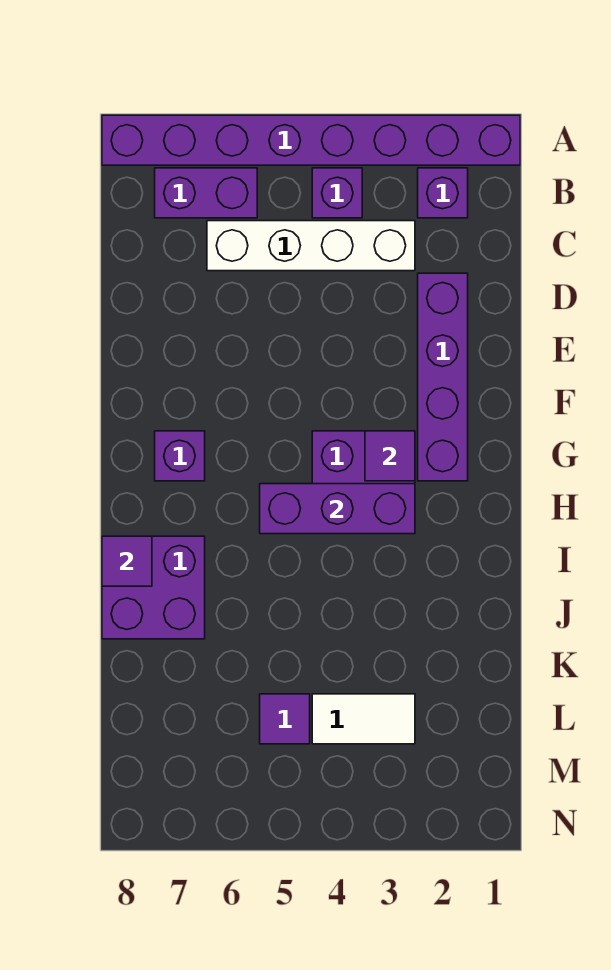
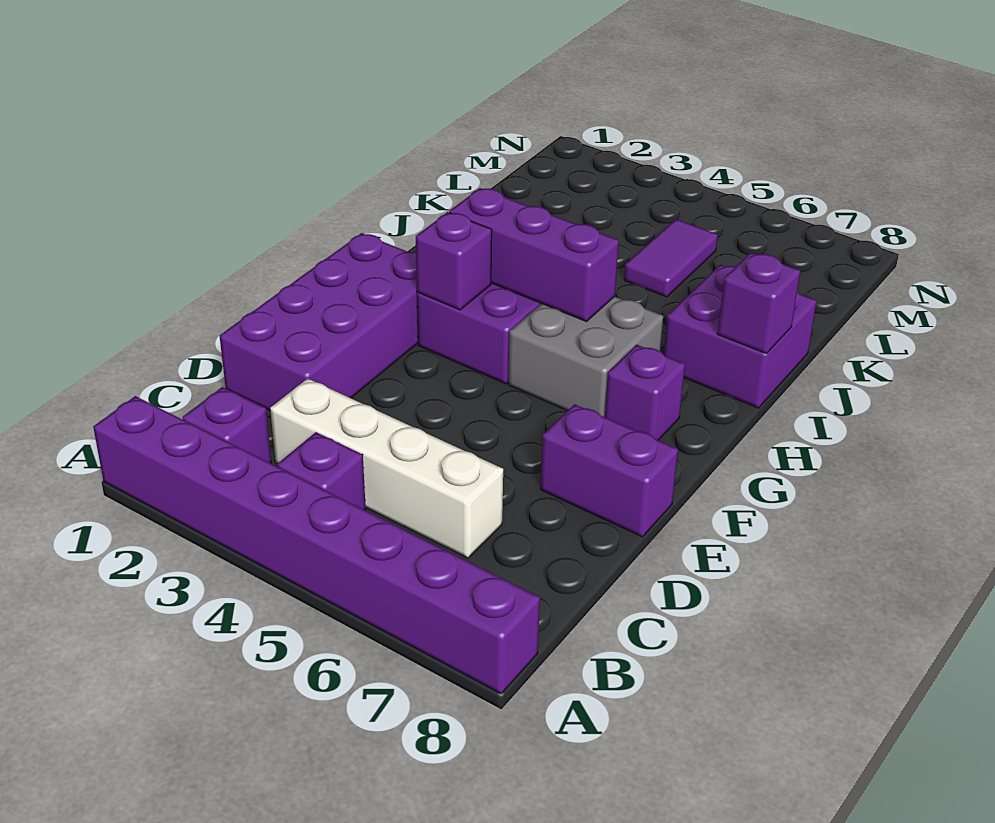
purple brick B6:B7 level 1 -> purple brick E7:E8 level 1
purple brick D2:G2 level 1 -> purple brick D1:G2 level 1
purple tile G3 level 2 -> purple brick G3 level 2
none -> grey brick G5:H6 level 1
purple tile I8 level 2 -> purple brick I8 level 2
white tile L3:L4 level 1 -> none
purple tile L5 level 1 -> purple tile K5:L5 level 1

